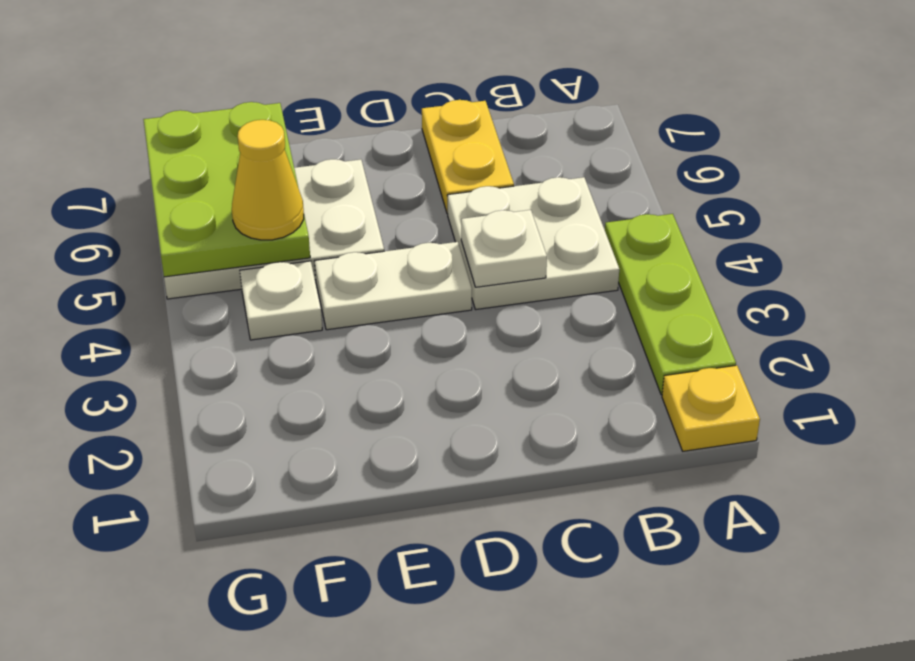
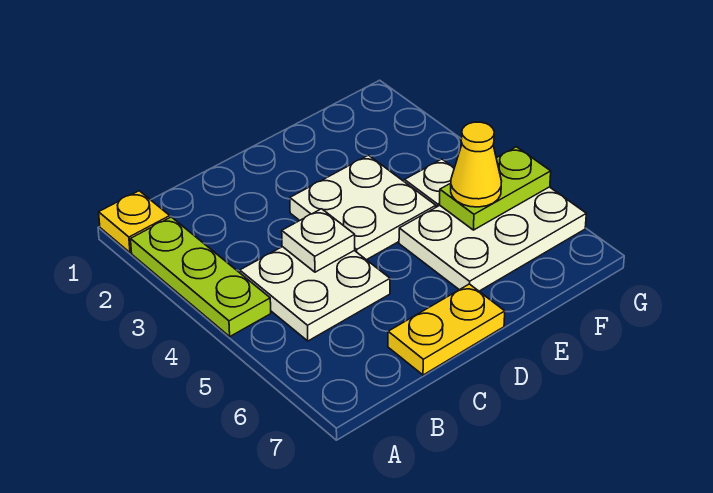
yellow plate C6:C7 level 1 -> yellow plate C7:D7 level 1
white plate D4:E4 level 1 -> white plate D3:E4 level 1
lime plate F5:G7 level 2 -> lime plate F5:G5 level 2

